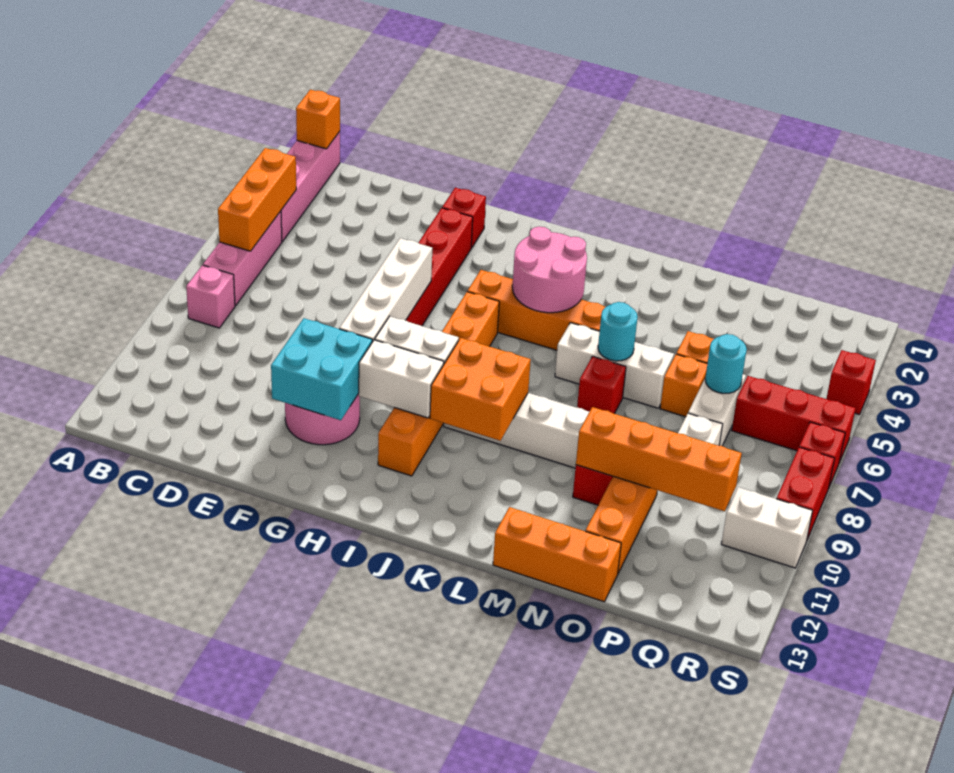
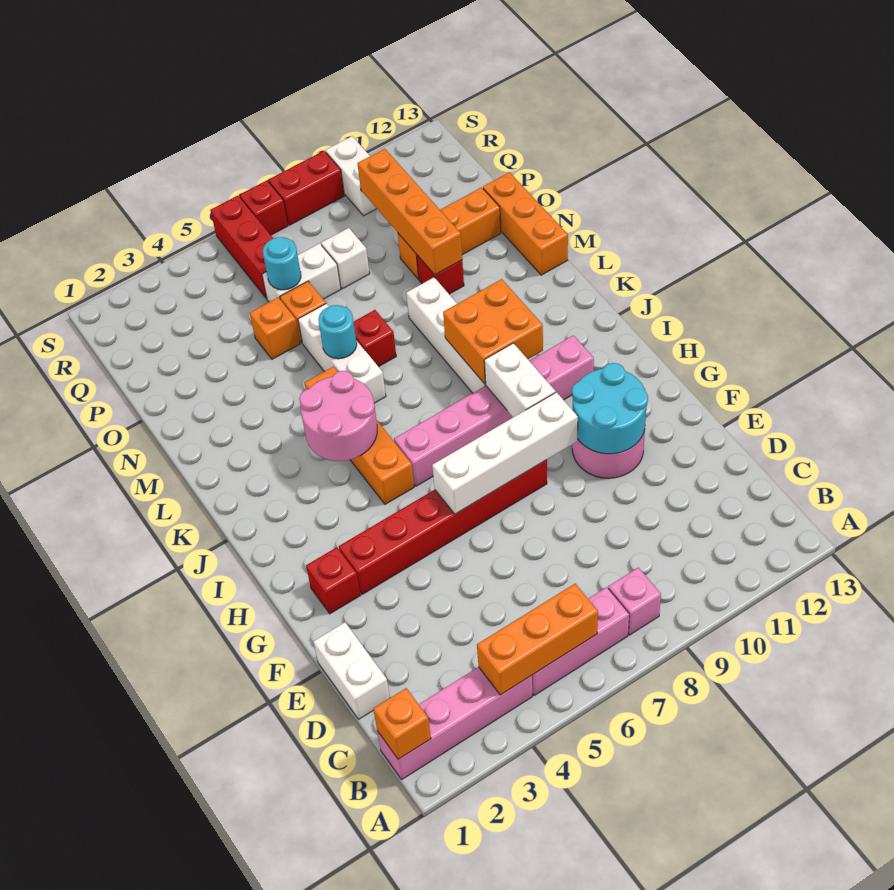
cyan brick F10:G11 level 2 -> cyan round brick F10:G11 level 2
white brick H10:I10 level 2 -> white brick D1:E1 level 1
orange brick I6:I11 level 1 -> pink brick I6:I11 level 1
red brick S4 level 1 -> none

